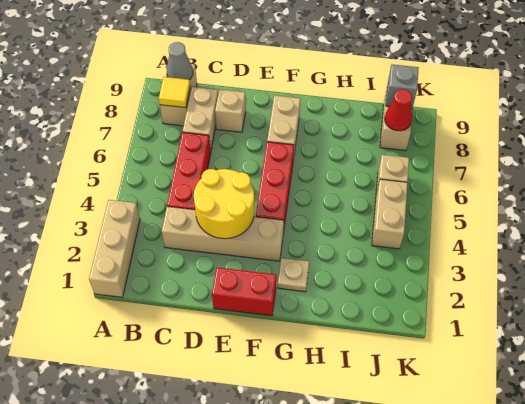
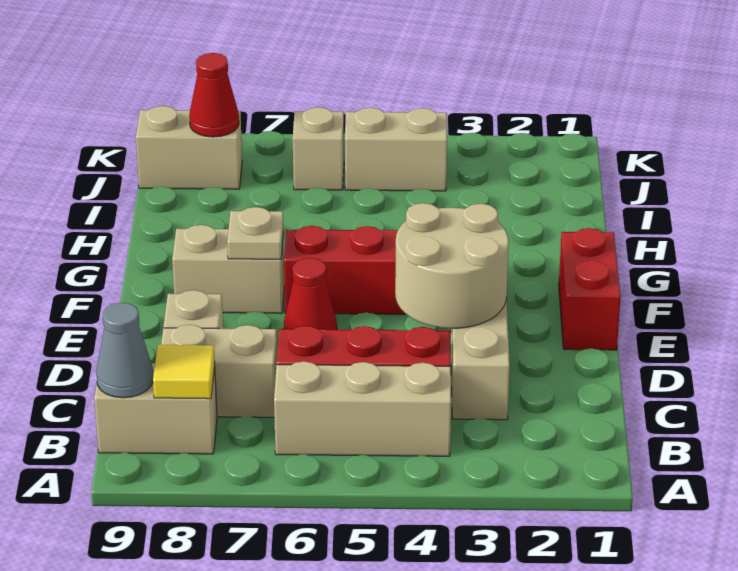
tan brick A1:A3 level 1 -> tan brick B4:B6 level 1
yellow round brick D3:E4 level 2 -> tan round brick D3:E4 level 2
none -> red cone E6 level 1
tan plate G2 level 1 -> tan plate F7 level 2
grey brick J9 level 2 -> none

